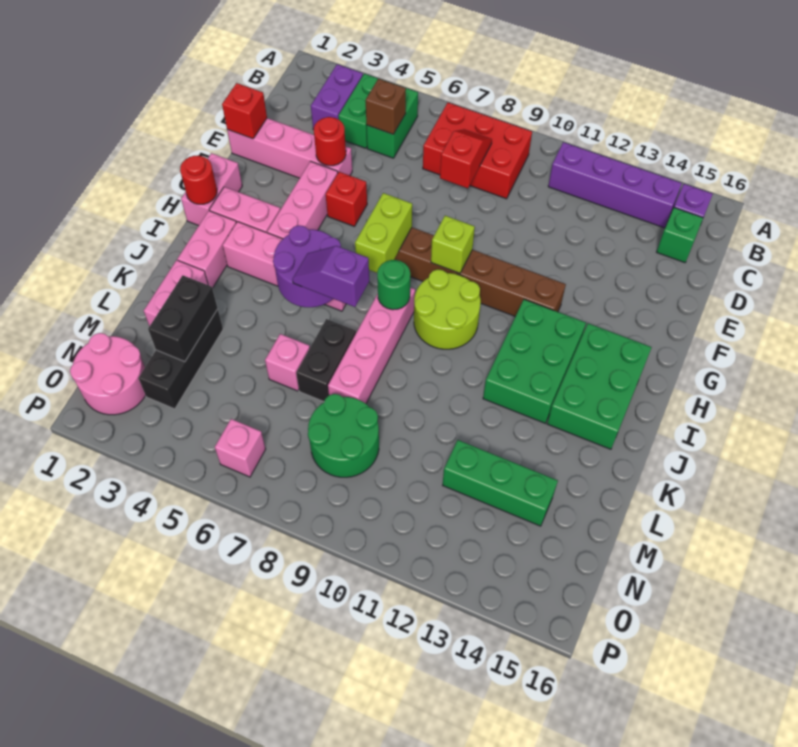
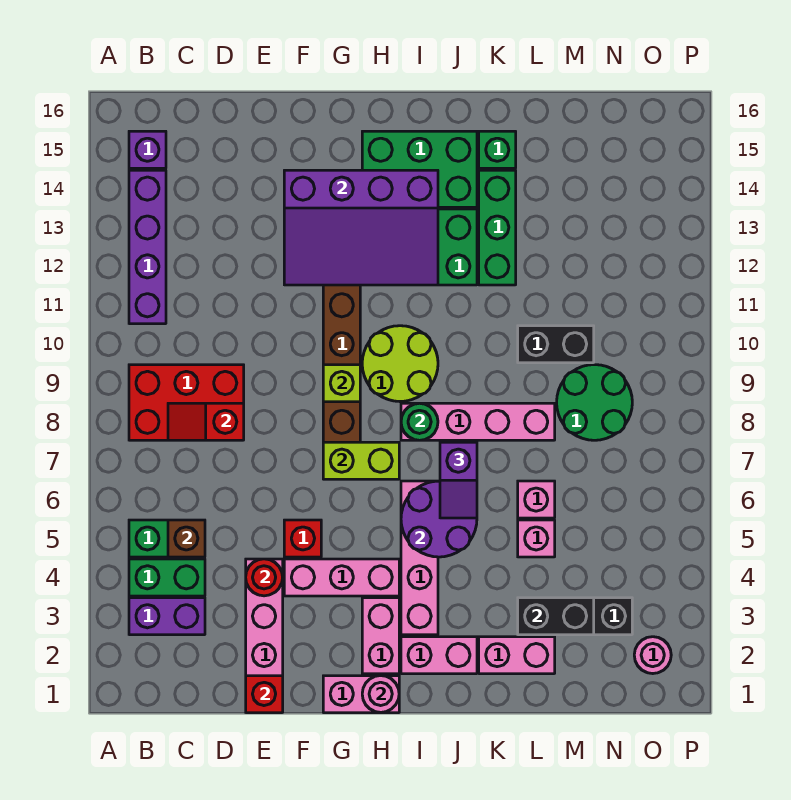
red brick B7:C9 level 1 -> red brick B8:D9 level 1
green brick C15 level 1 -> green brick K15 level 1
none -> purple slope F12:I14 level 2 top 14
red round brick H1 level 2 -> pink round brick H1 level 2
black brick K7:L7 level 1 -> black brick L10:M10 level 1
green brick M12:M14 level 1 -> green brick K12:K14 level 1
pink round brick N1:O2 level 1 -> pink round brick O2 level 1
pink brick O6 level 1 -> pink brick L5 level 1

